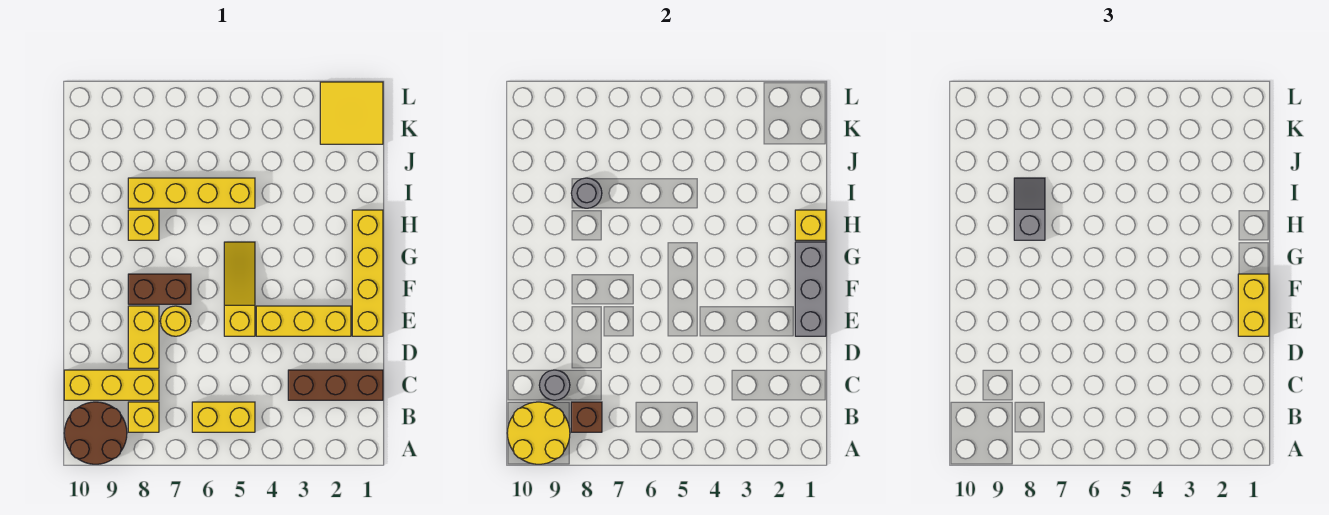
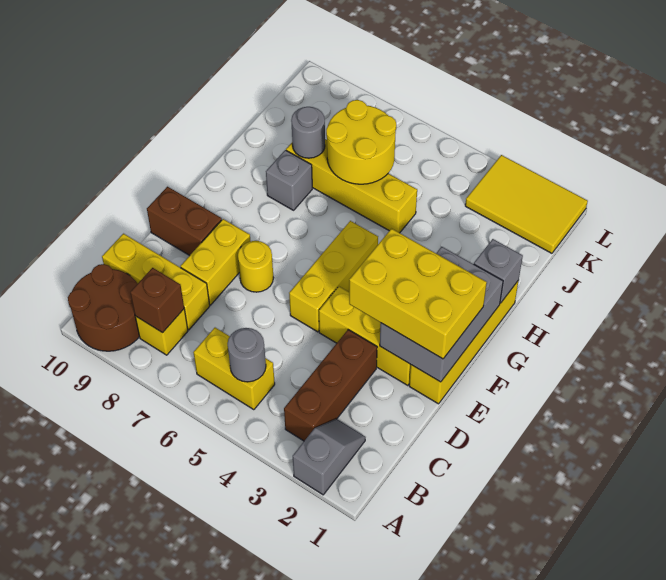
yellow round brick A9:B10 level 2 -> yellow round brick I6:J7 level 2
brown brick C1:C3 level 1 -> brown brick B3:D3 level 1
grey round brick C9 level 2 -> grey round brick B5 level 2
grey brick E1:G1 level 2 -> grey brick E1:G2 level 2
yellow brick E1:F1 level 3 -> yellow brick E1:F3 level 3
yellow slope E5:G5 level 1 top E -> yellow brick E5:G5 level 1
brown brick F7:F8 level 1 -> brown brick E9:E10 level 1
yellow brick H1 level 2 -> grey brick H1 level 2
yellow brick H8 level 1 -> grey brick H8 level 1
grey slope H8:I8 level 3 top H -> grey slope A2:B2 level 1 top A
yellow tile K1:L2 level 1 -> yellow tile K1:L3 level 1

